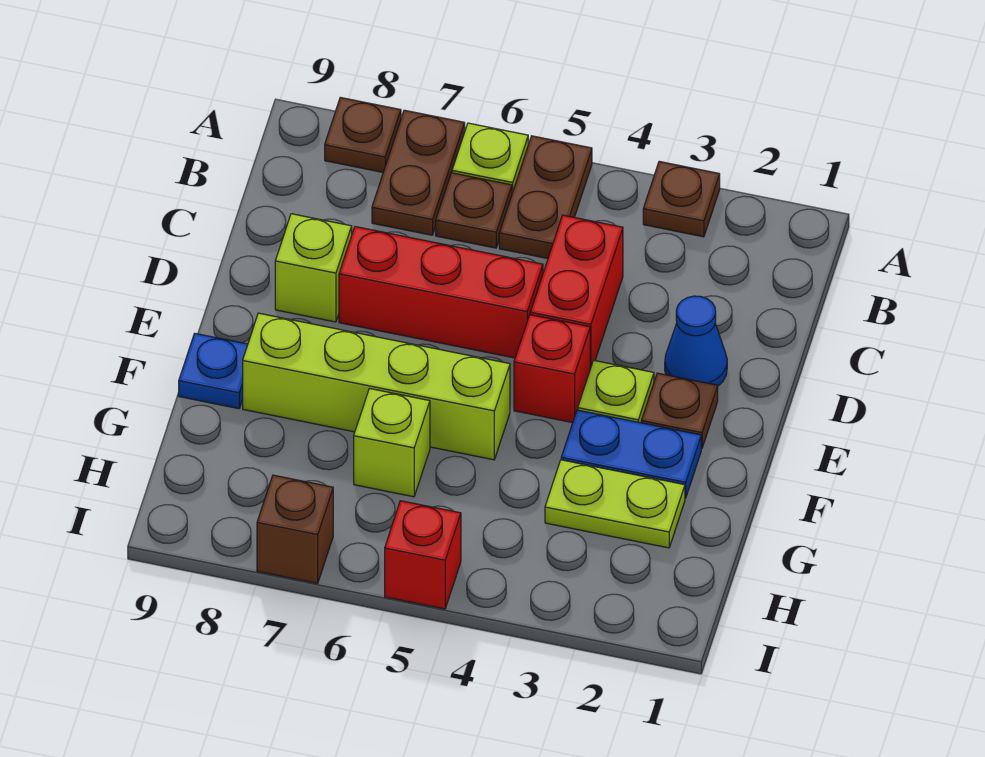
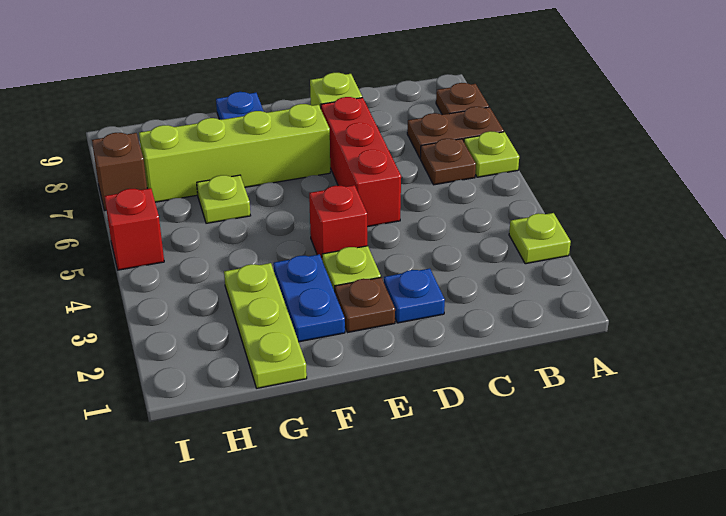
brown plate A3 level 1 -> lime plate A3 level 1
brown plate A5:B5 level 1 -> none
red brick C4:D4 level 1 -> none
blue cone D2 level 1 -> blue plate D2 level 1
lime brick F5:F8 level 1 -> lime brick E7:H7 level 1
lime plate G2:G3 level 1 -> lime plate G1:G3 level 1
lime brick G6 level 1 -> lime plate G6 level 1

